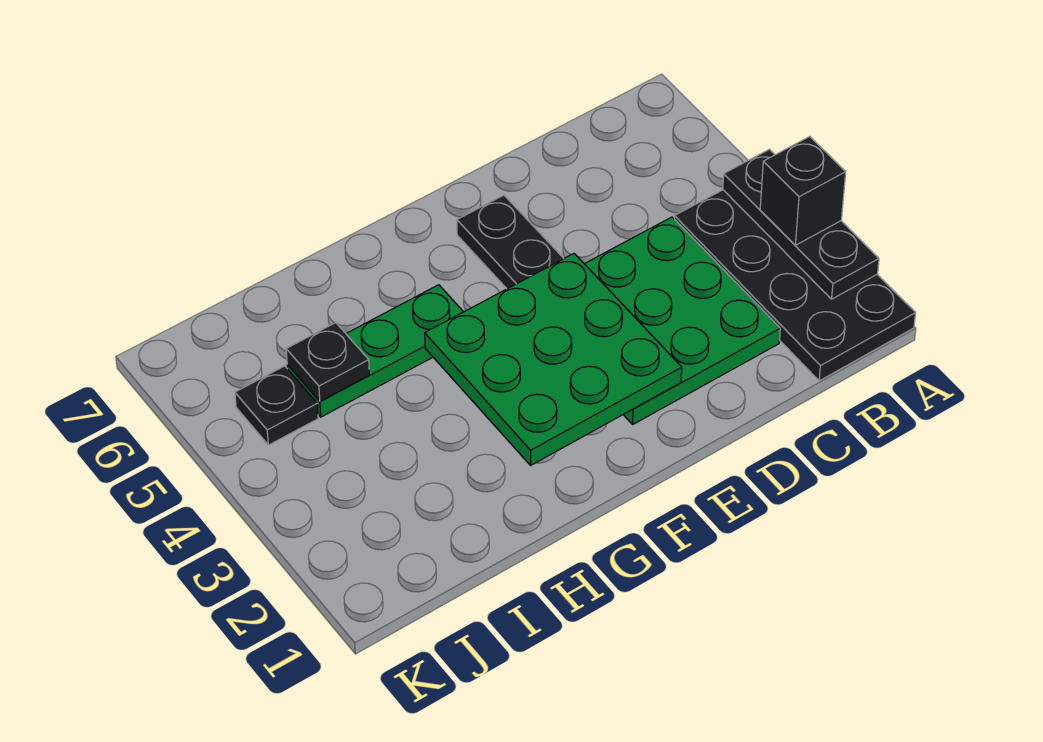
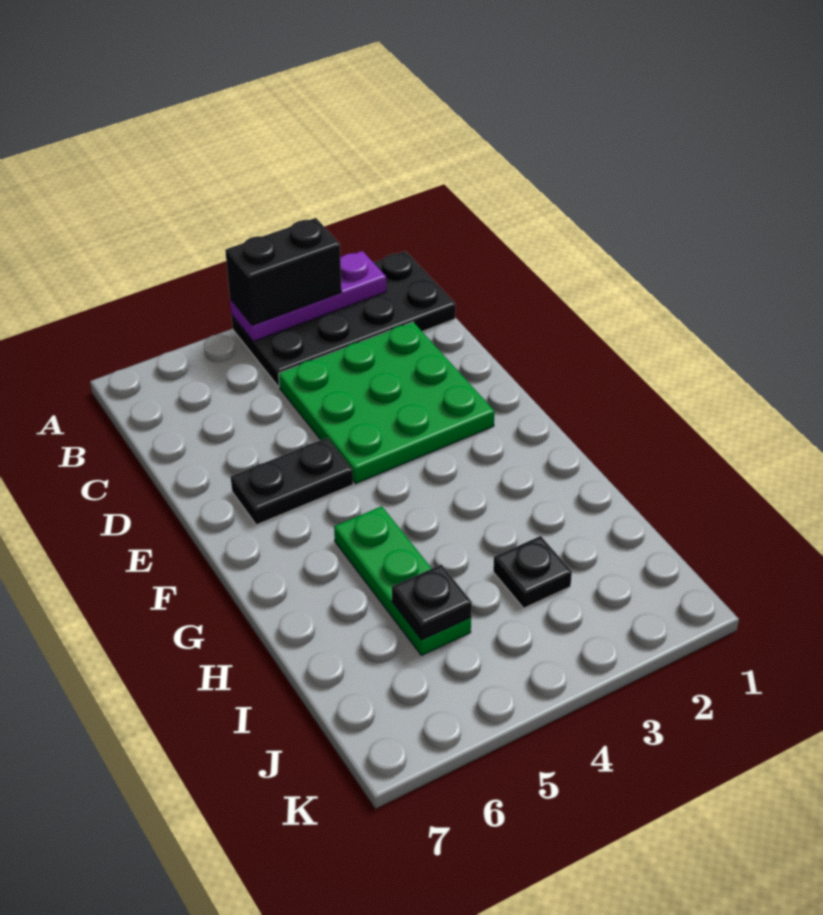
black plate A2:A4 level 2 -> purple plate A2:A4 level 2
black brick A3 level 3 -> black brick A3:A4 level 3
green plate E2:G4 level 2 -> none
black plate J5 level 1 -> black plate I3 level 1

